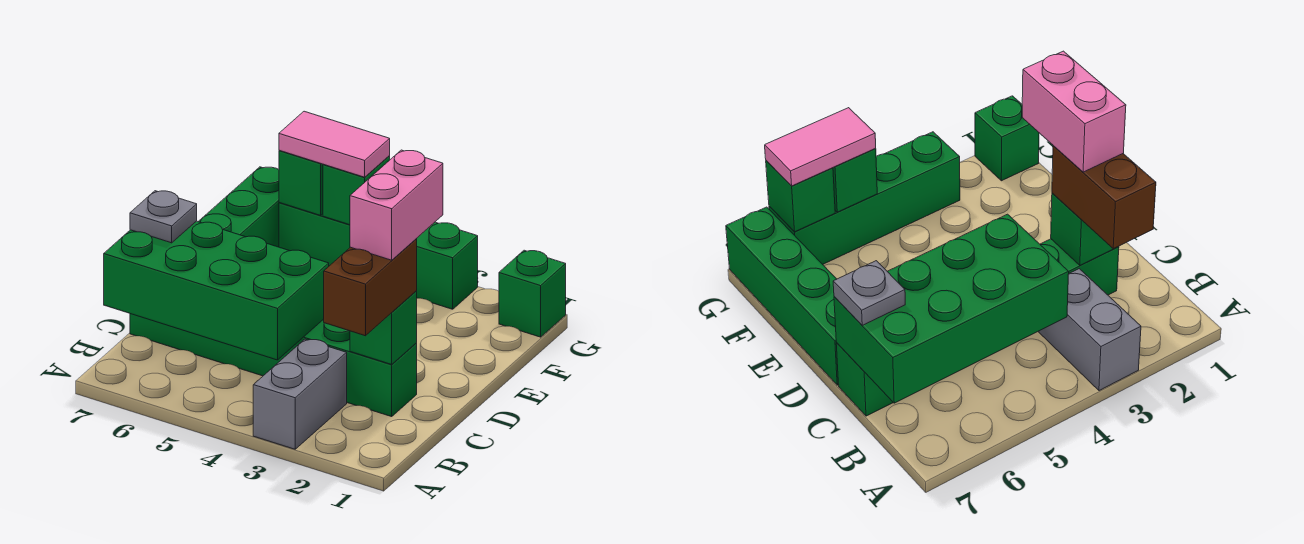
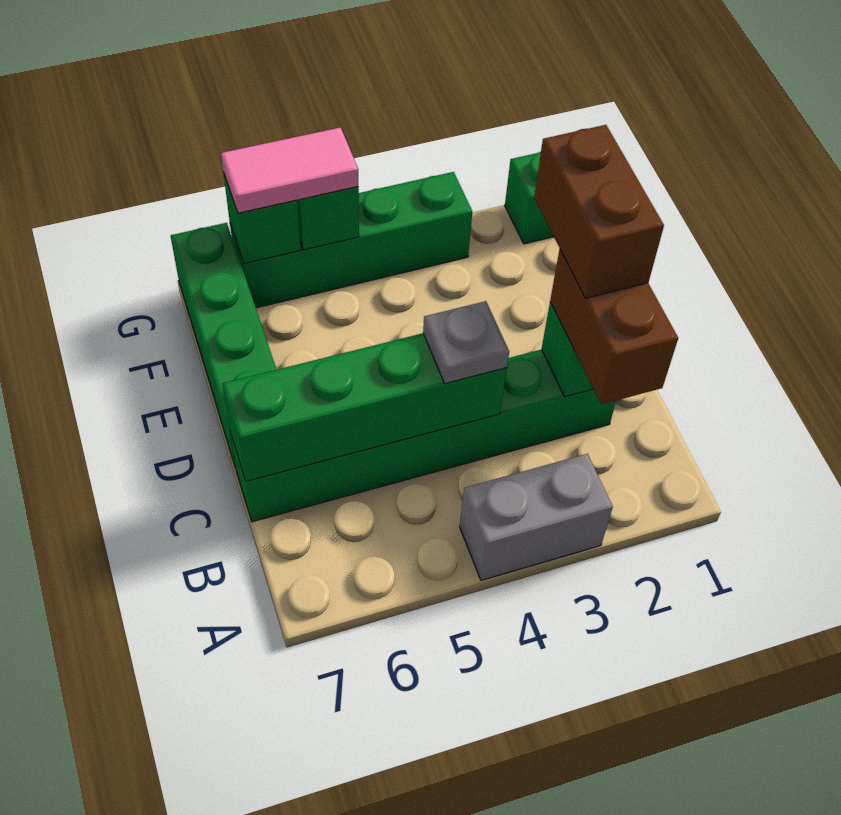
grey brick A3:B3 level 1 -> grey brick A3:A4 level 1
green brick B4:C7 level 2 -> green brick C4:C7 level 2
pink brick C2:D2 level 4 -> brown brick C2:D2 level 4
grey plate C7 level 3 -> grey plate C4 level 3

